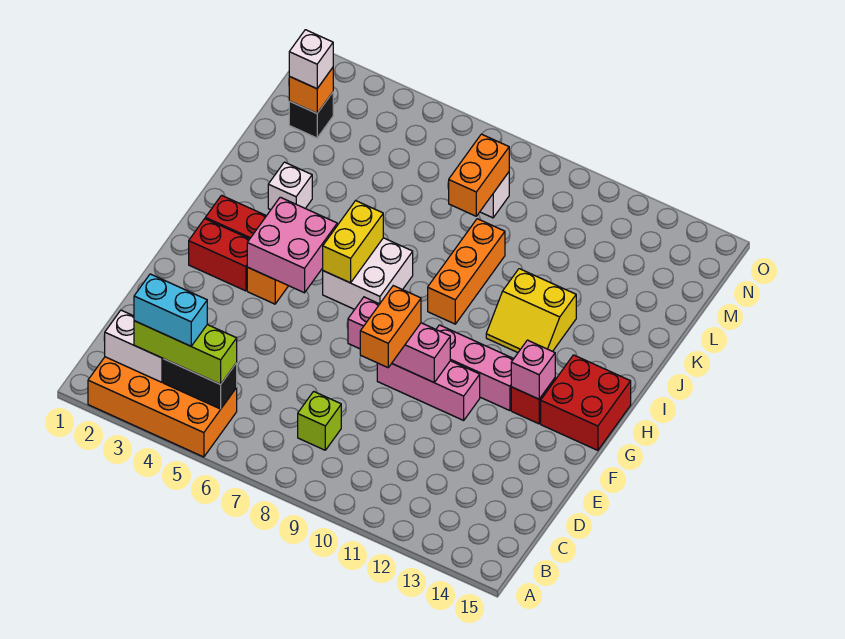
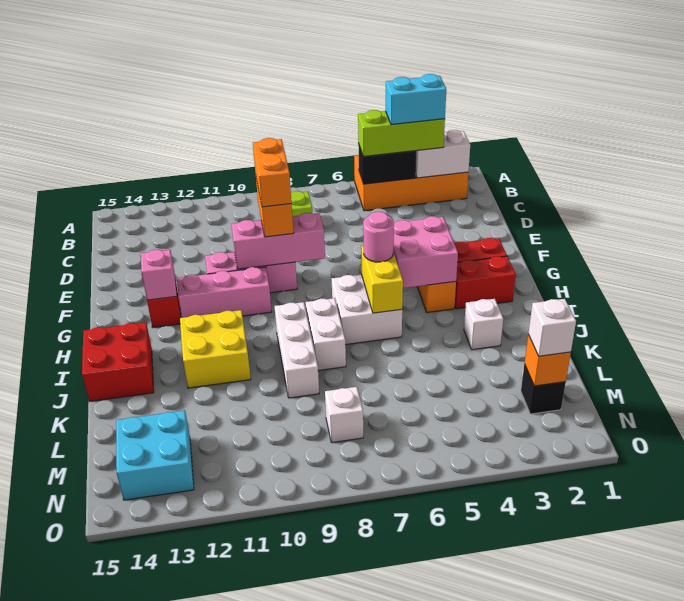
red brick G14:H15 level 1 -> red brick I14:J15 level 1
none -> pink round brick H6 level 3
none -> white brick I8:J8 level 1
orange brick I9:K9 level 1 -> white brick I9:K9 level 1
yellow slope I11:J12 level 1 top J -> yellow brick I11:J12 level 1
orange brick L8:M8 level 2 -> orange brick E9:F9 level 4
none -> cyan brick M13:N14 level 1

